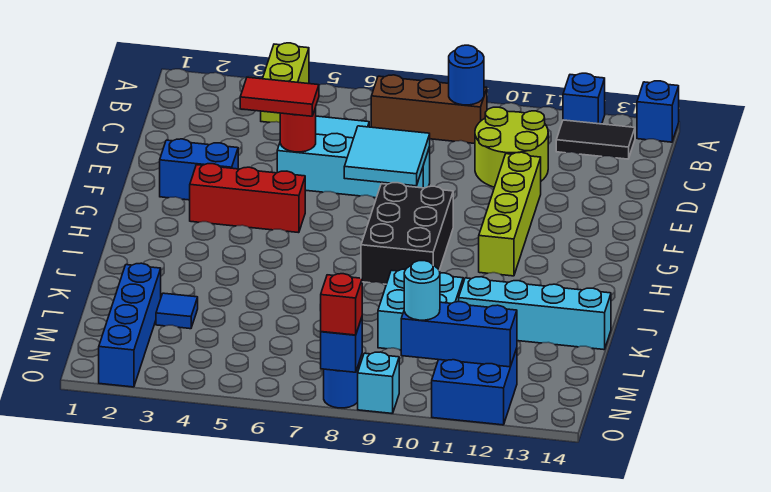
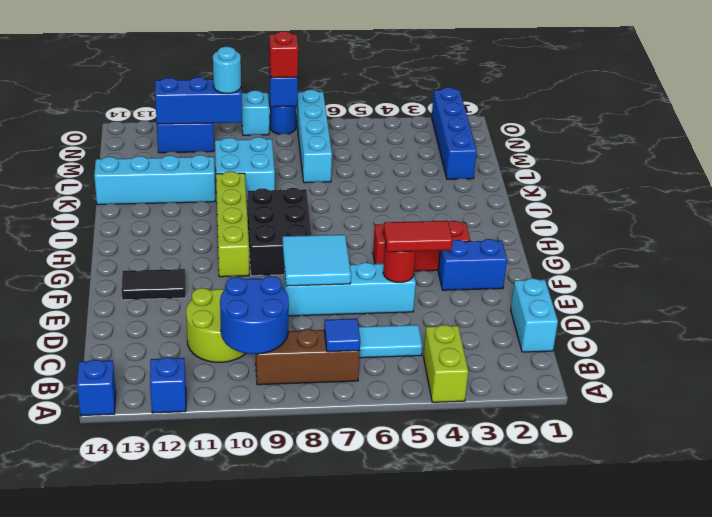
blue round brick B9 level 2 -> blue round brick B9:C10 level 2
black tile B12:B13 level 1 -> black tile F12:F13 level 1
none -> cyan brick C1:D1 level 1
lime brick E11:H11 level 1 -> lime brick G10:J10 level 1
blue tile L3 level 1 -> blue tile B7 level 2
none -> cyan brick L7:O7 level 1

